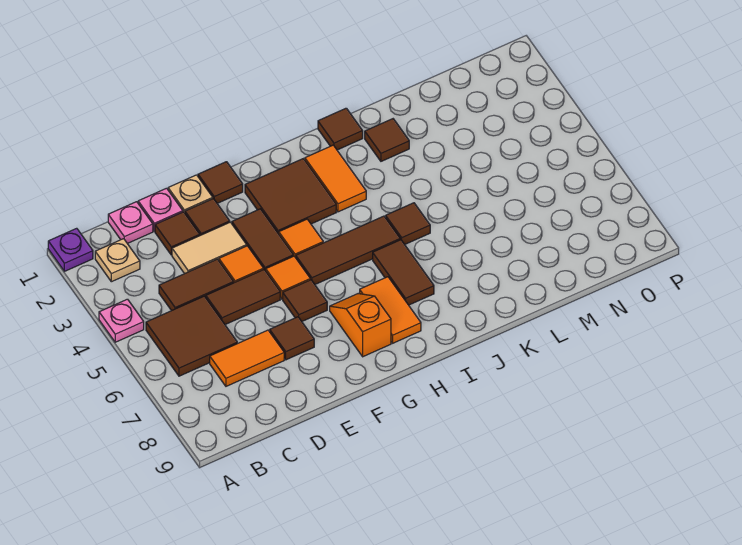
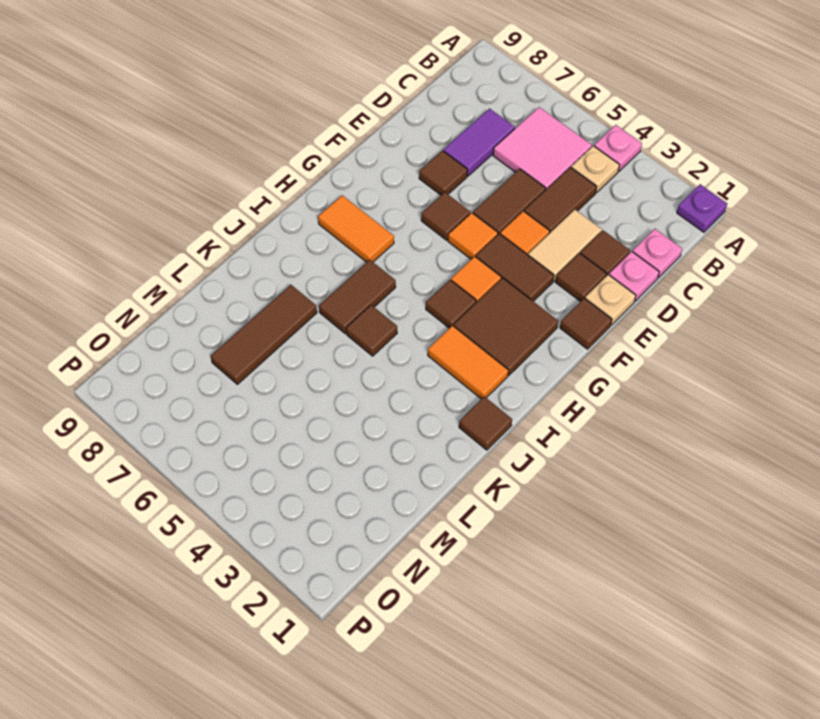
tan plate B2 level 1 -> tan plate B4 level 1
brown tile B5:C6 level 1 -> pink tile B5:C6 level 1
orange tile C7:D7 level 1 -> purple tile C7:D7 level 1
brown tile G5:I5 level 1 -> brown tile K7:M7 level 1
orange slope G7:G8 level 1 top 8 -> none
brown tile I6:I7 level 1 -> brown tile I6:J6 level 1
brown tile K2 level 1 -> brown tile H4 level 1

